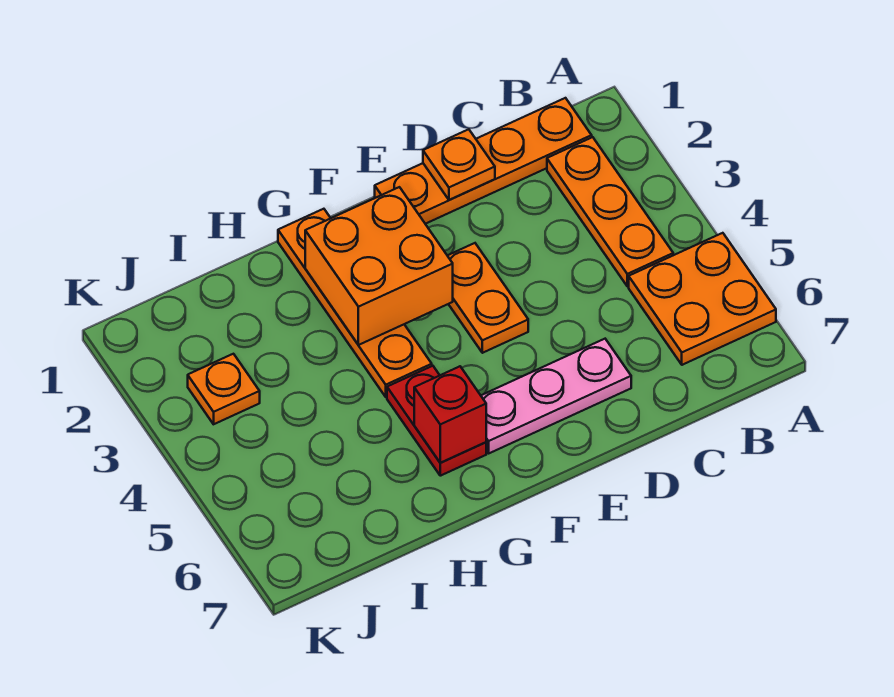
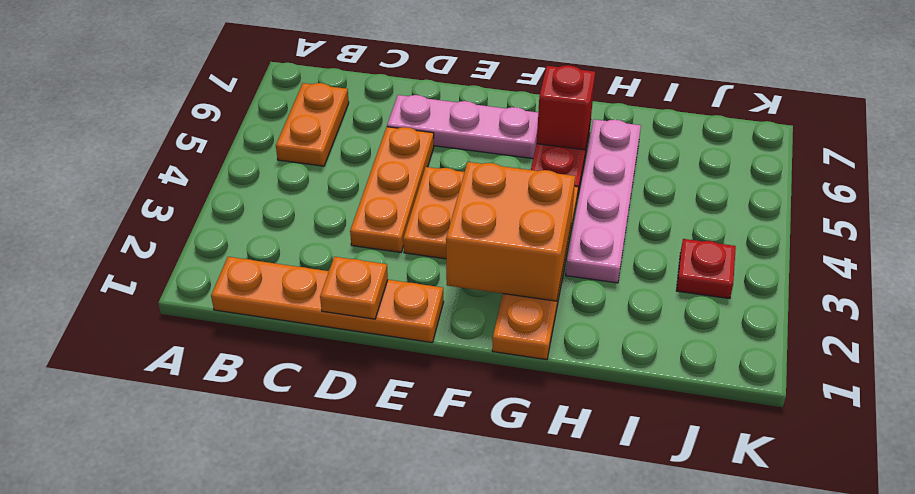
orange plate A5:B6 level 1 -> orange plate B5:B6 level 1
orange plate B2:B4 level 1 -> orange plate D3:D5 level 1
none -> pink plate H3:H6 level 1
orange plate J3 level 1 -> red plate J3 level 1

